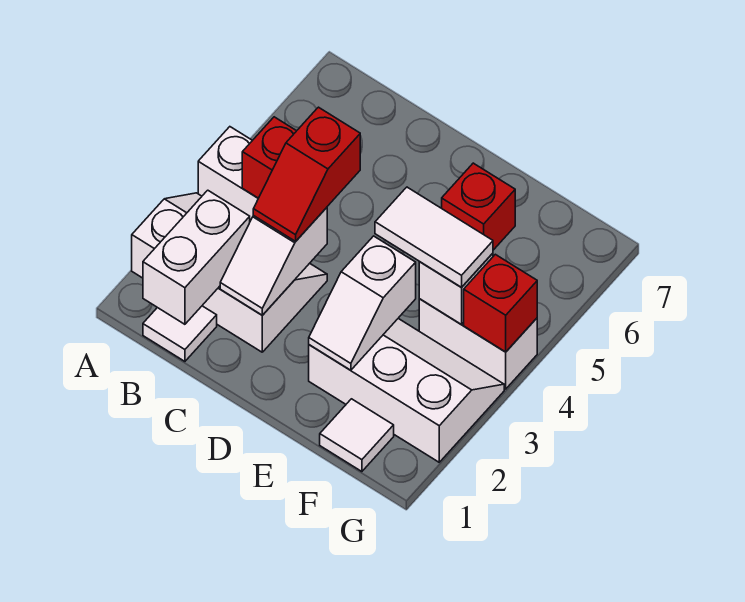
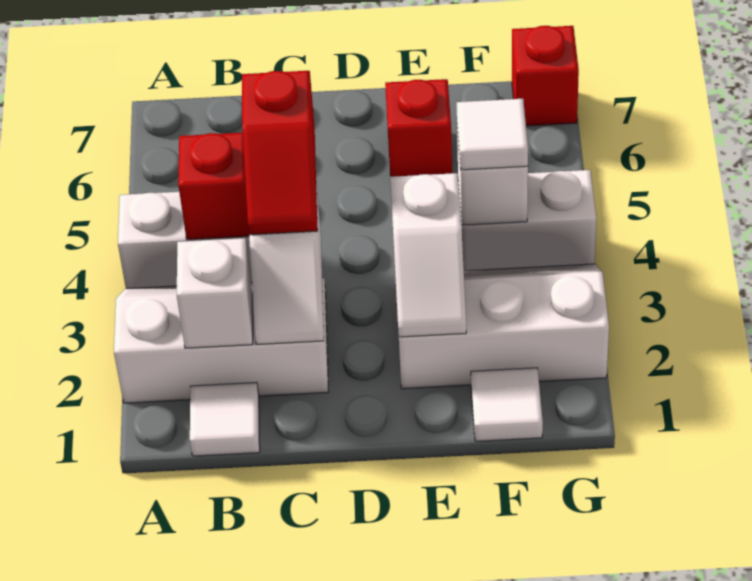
white brick B1:B2 level 2 -> white brick B2 level 2
white tile E4:F4 level 3 -> white tile F4 level 3
red brick G4 level 2 -> red brick G7 level 1

